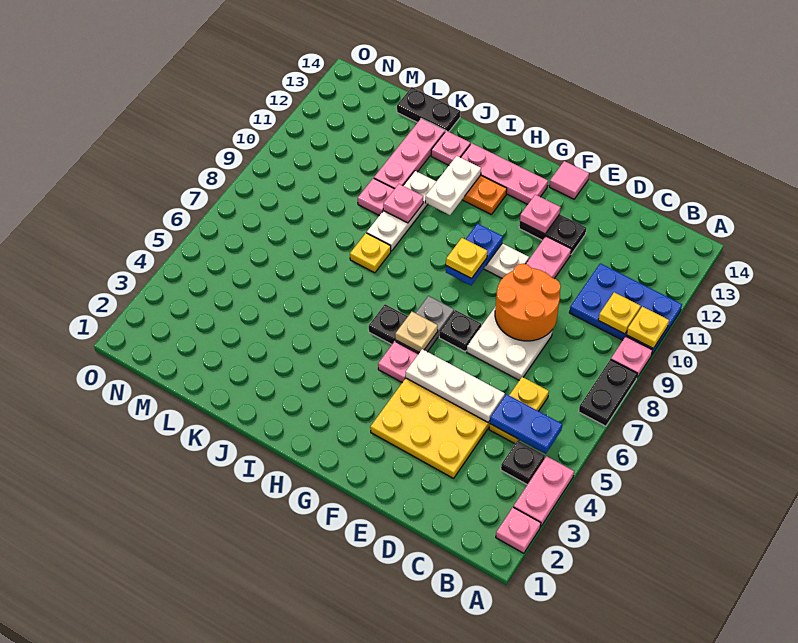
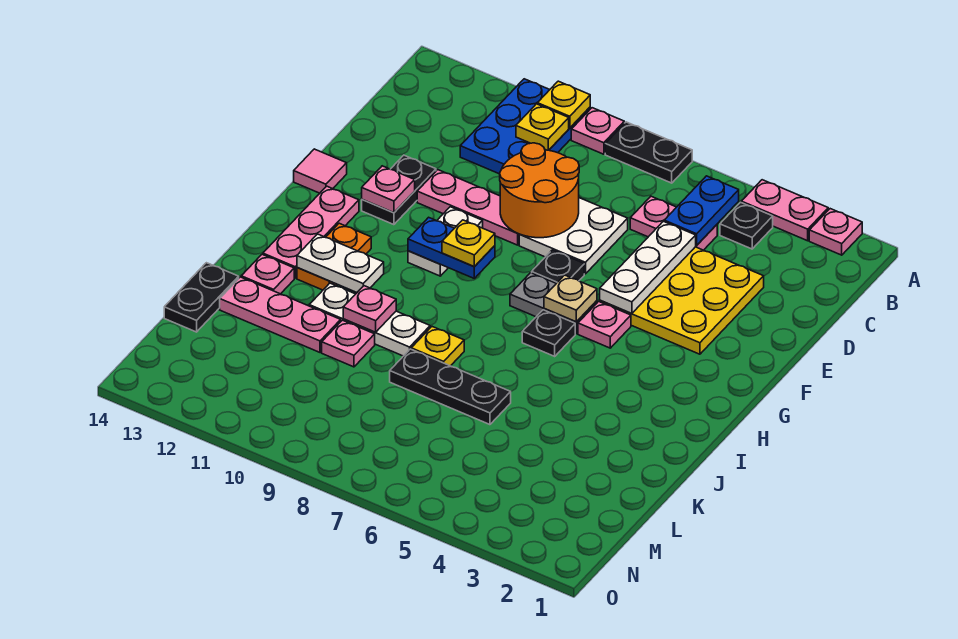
yellow plate C5:C6 level 1 -> pink plate C5:C6 level 1
none -> black plate K6:K8 level 1

